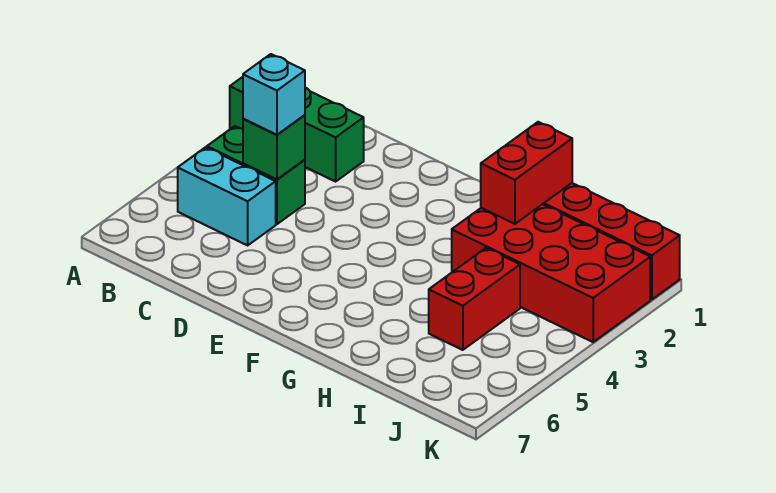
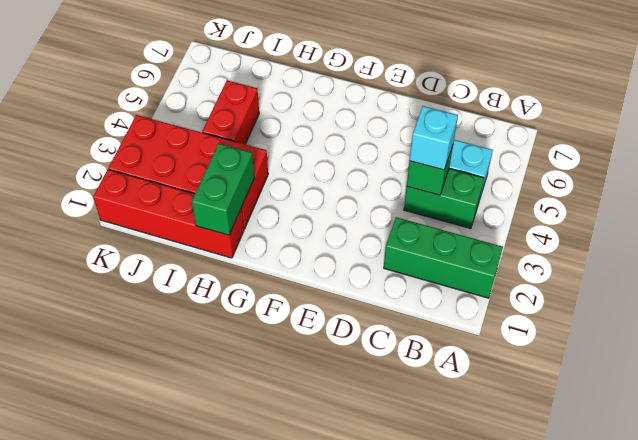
red brick H1:H2 level 2 -> green brick H1:H2 level 2

